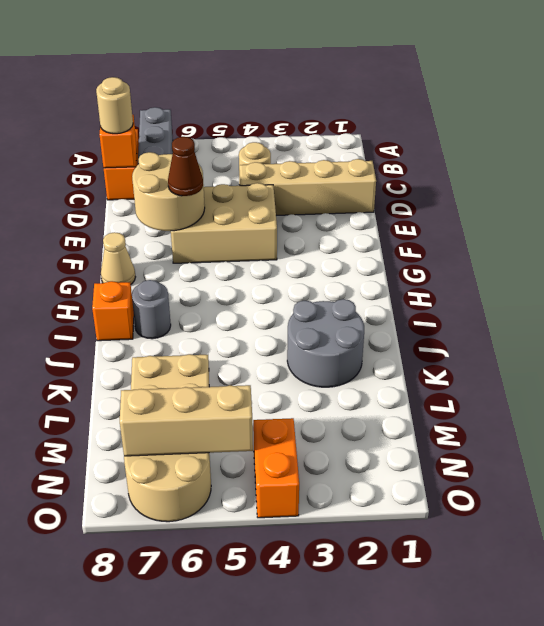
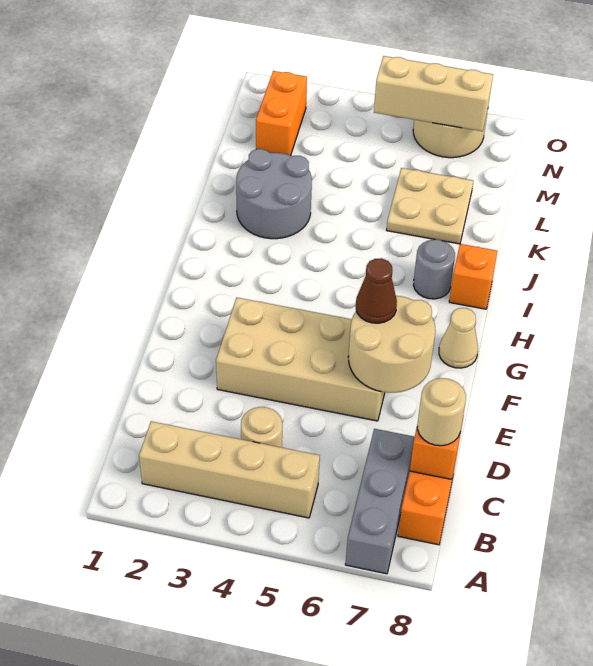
tan brick D1:D4 level 1 -> tan brick B2:B5 level 1
tan brick E4:F6 level 1 -> tan brick E3:F6 level 1
orange brick N4:O4 level 1 -> orange brick M2:N2 level 1

